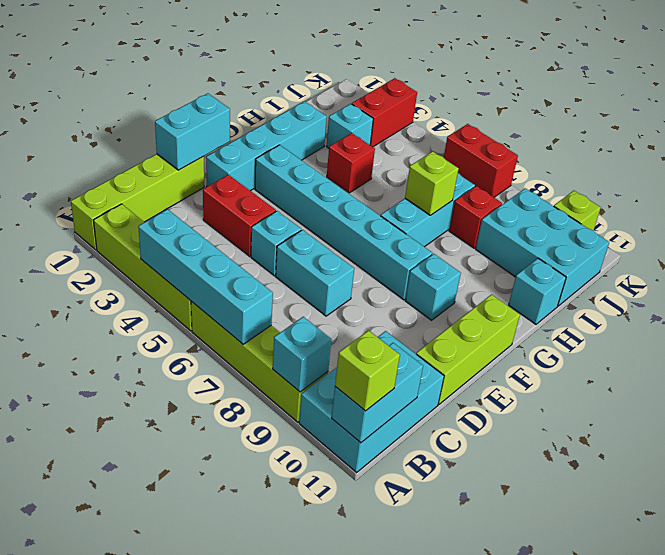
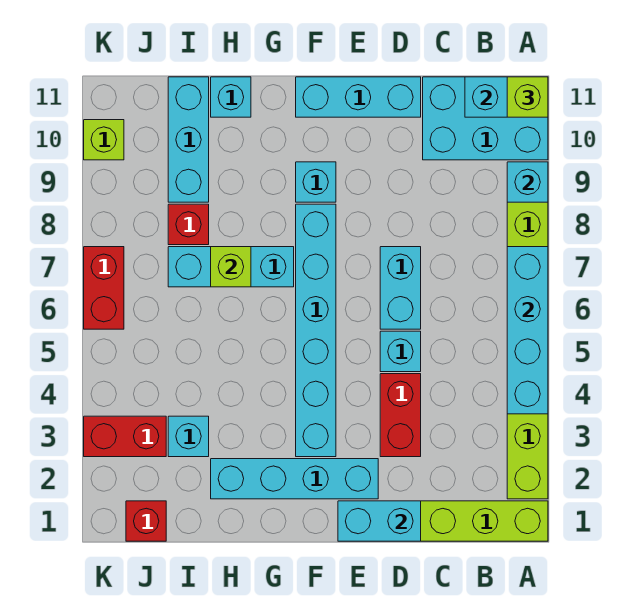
lime brick D11:F11 level 1 -> cyan brick D11:F11 level 1
red brick H4 level 1 -> red brick J1 level 1
cyan brick I9:J11 level 1 -> cyan brick I9:I11 level 1

